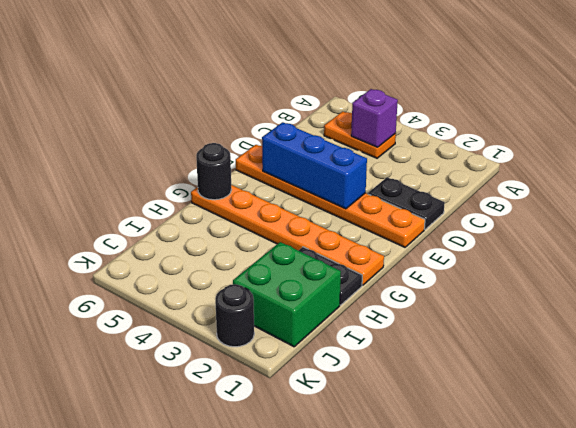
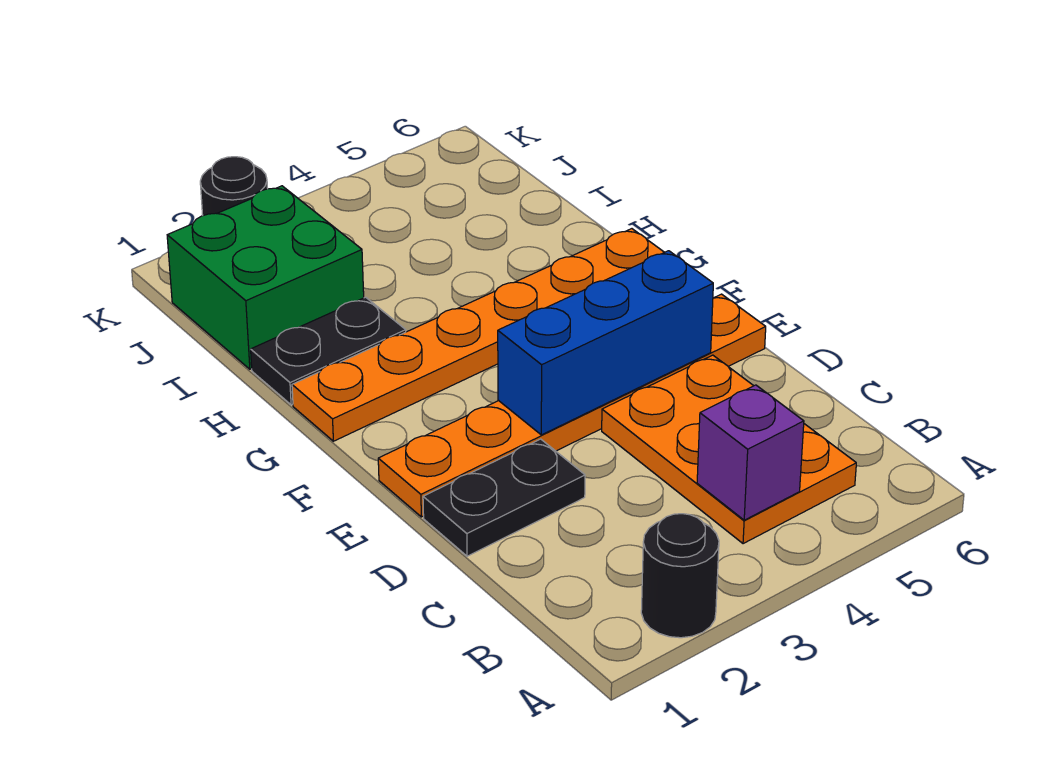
orange plate B4:B5 level 1 -> orange plate B4:D5 level 1
black round brick G6 level 2 -> black round brick A2 level 1

